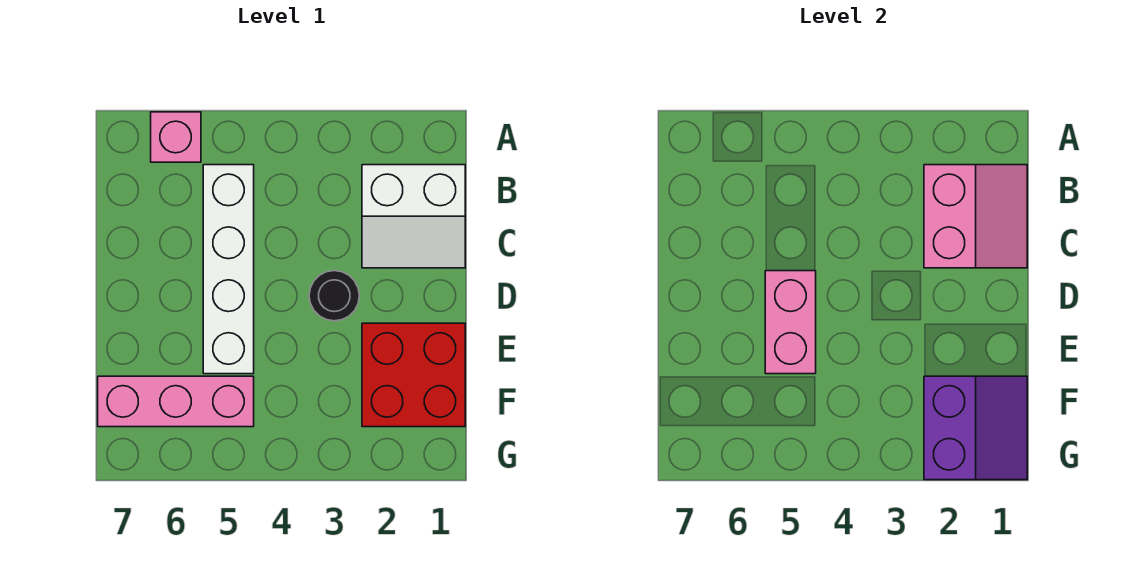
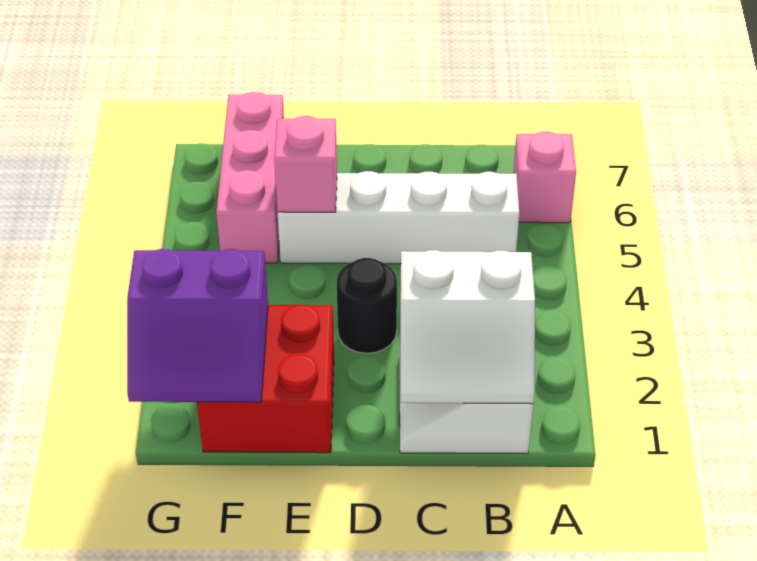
pink slope B1:C2 level 2 top 2 -> white slope B1:C2 level 2 top 2
pink brick D5:E5 level 2 -> pink brick E5 level 2

